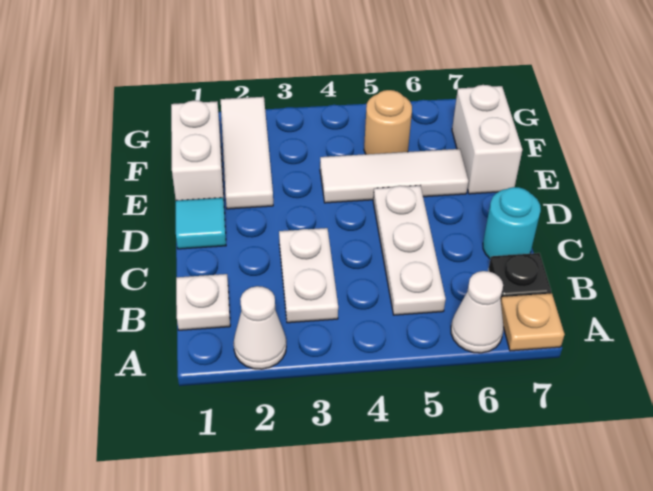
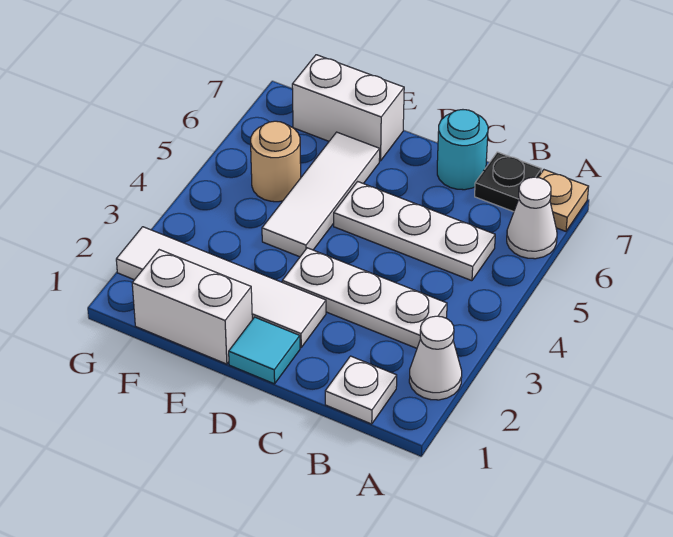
white plate B3:C3 level 1 -> white plate B3:D3 level 1
white tile E2:G2 level 1 -> white tile D2:G2 level 1

